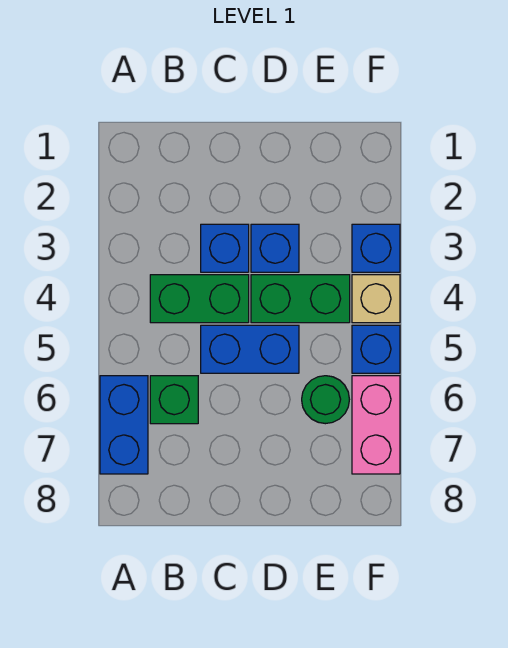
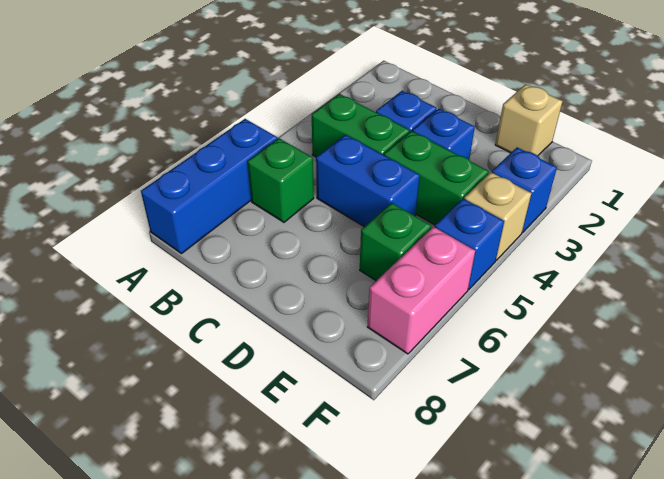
blue brick A6:A7 level 1 -> blue brick A6:A8 level 1
none -> tan brick E1 level 1
green round brick E6 level 1 -> green brick E6 level 1

